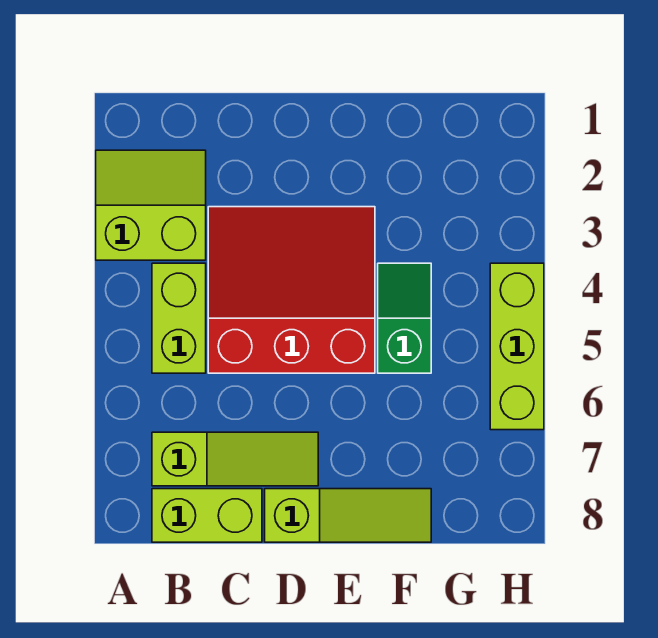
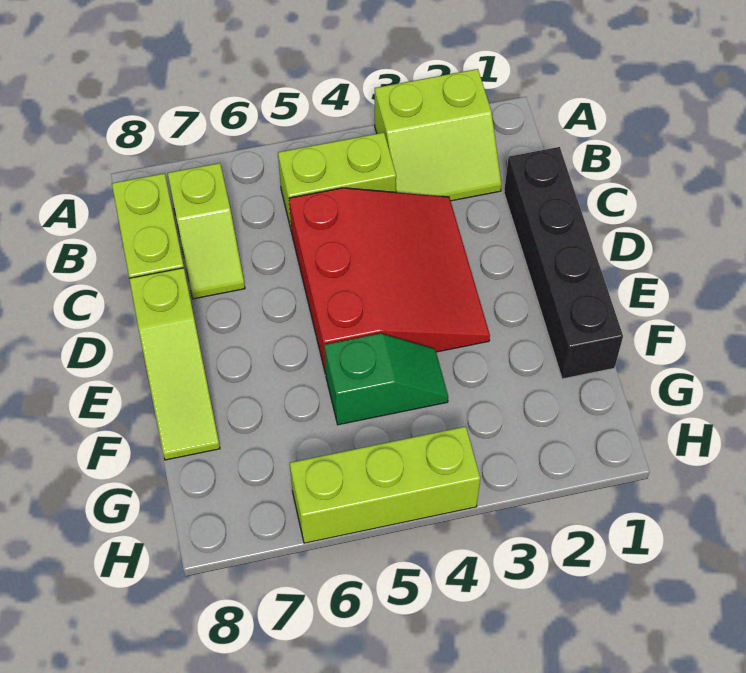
lime slope A2:B3 level 1 top 3 -> lime slope A2:B3 level 1 top A
lime slope B7:D7 level 1 top B -> lime slope B7:C7 level 1 top B
none -> black brick C1:F1 level 1

